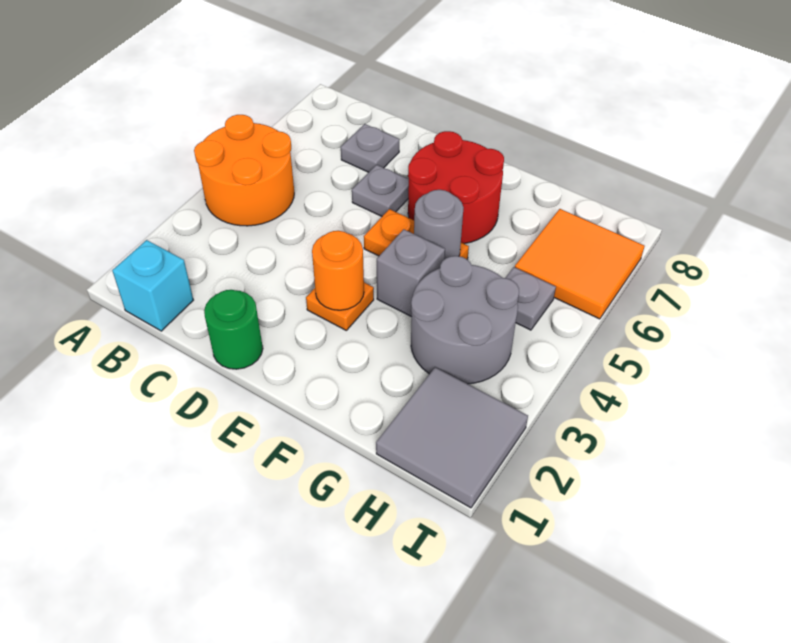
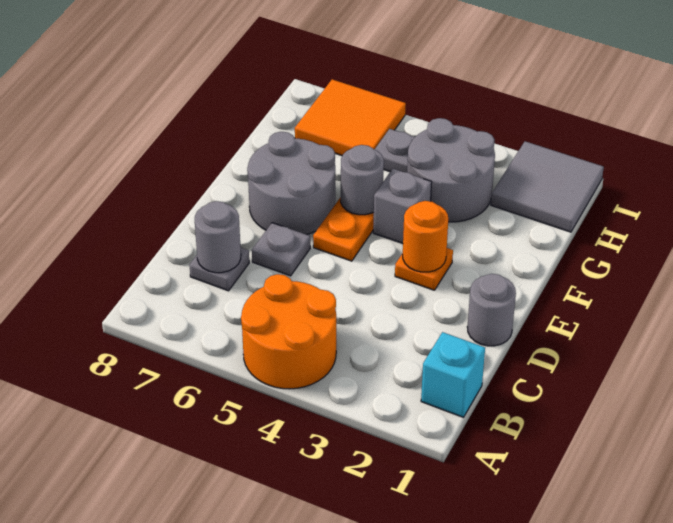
none -> grey round brick C7 level 2
green round brick D1 level 1 -> grey round brick D1 level 1
red round brick E6:F7 level 1 -> grey round brick E6:F7 level 1

